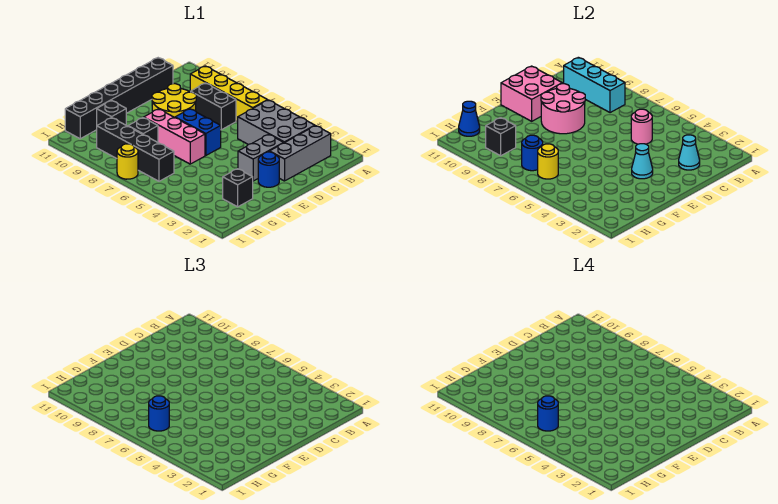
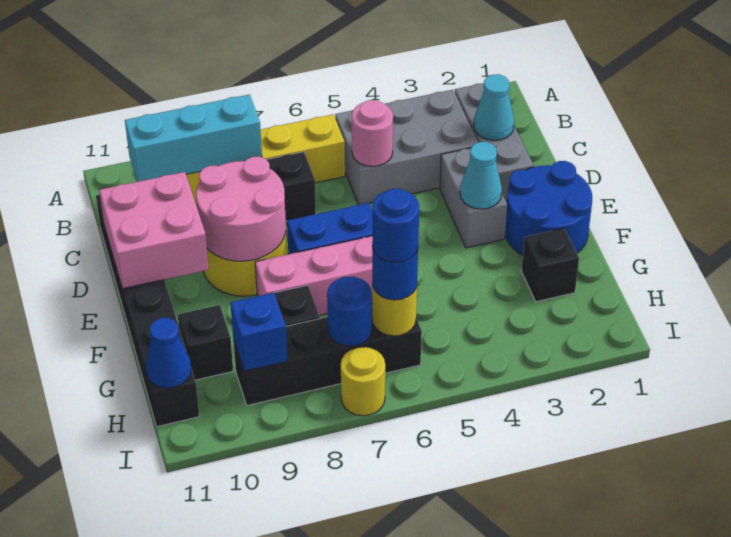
blue round brick E2 level 1 -> blue round brick E1:F2 level 1
black brick H9 level 2 -> blue brick H9 level 2

